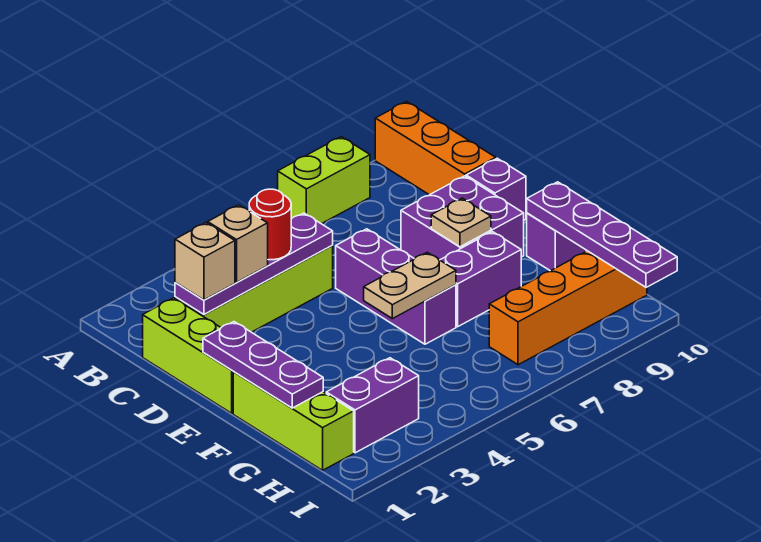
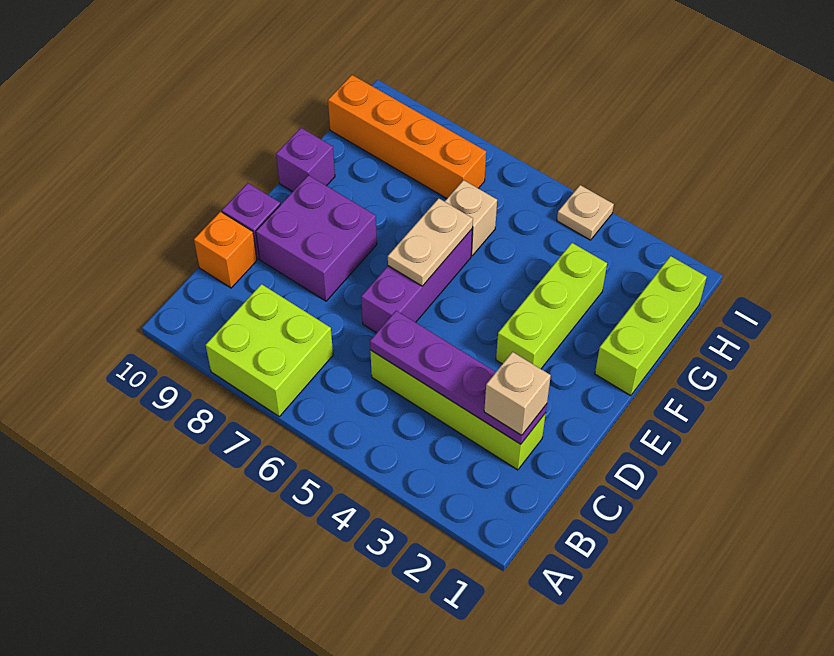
lime brick A7:A8 level 1 -> lime brick A7:B8 level 1
orange brick A10:C10 level 1 -> orange brick C10 level 1
lime brick C1:E1 level 1 -> lime brick E3:G3 level 1
tan brick C3 level 3 -> tan brick G6 level 1
red round brick C4 level 3 -> none
purple plate E1:G1 level 2 -> none
tan plate E8 level 2 -> tan plate I4 level 1
tan plate F5:F6 level 2 -> tan plate E6:F6 level 2
purple brick F7:F8 level 1 -> none
purple plate F10:I10 level 2 -> none
purple brick H2:H3 level 1 -> none

